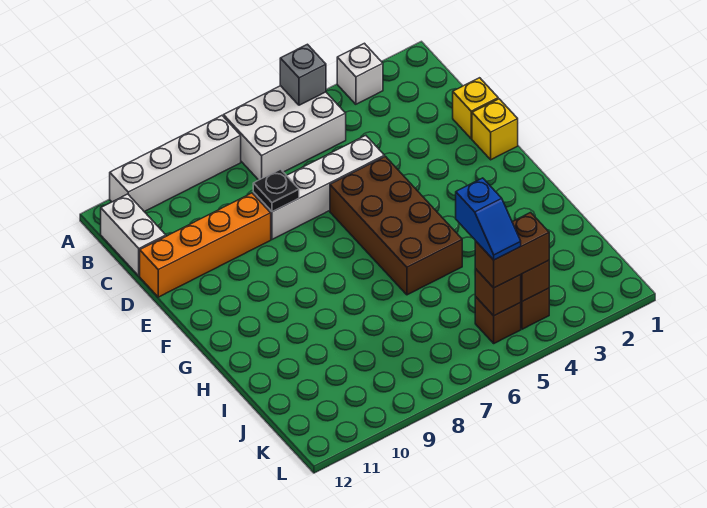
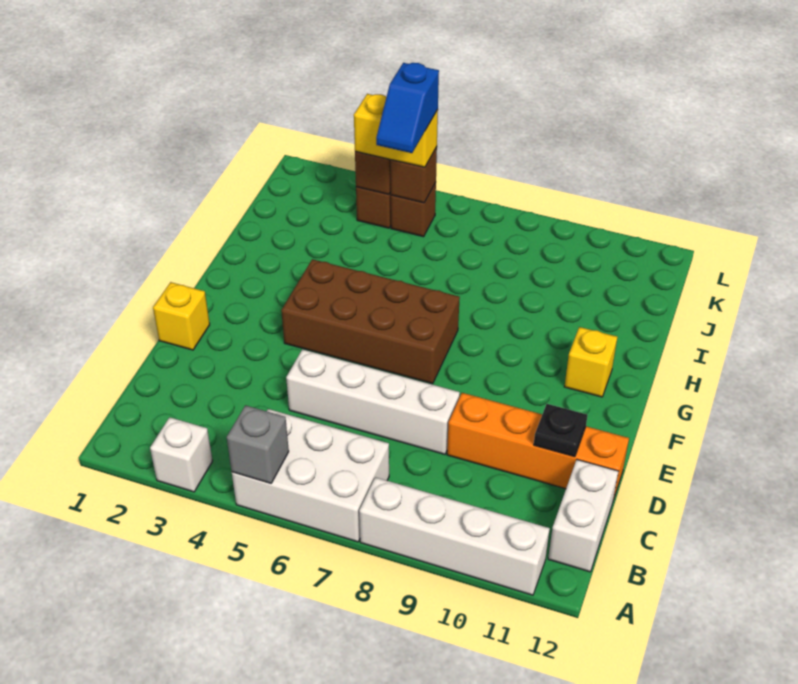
yellow brick D1 level 1 -> yellow brick G11 level 1
black plate D8 level 2 -> black plate D11 level 2
brown brick E5:H6 level 1 -> brown brick F4:G7 level 1
blue slope J5:K5 level 4 top J -> blue slope J5:K5 level 4 top K
brown brick K4:K5 level 3 -> yellow brick K4:K5 level 3

